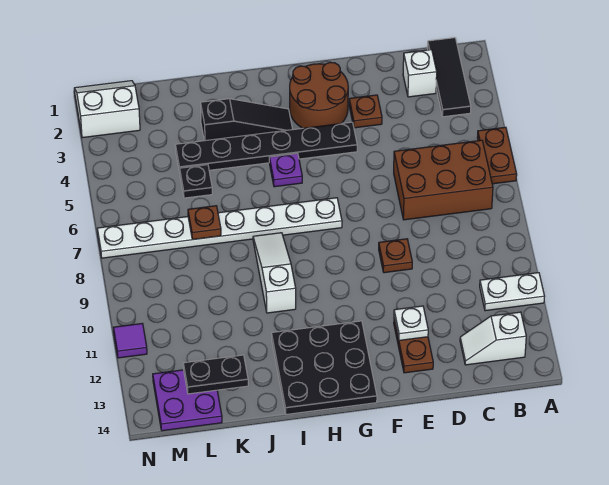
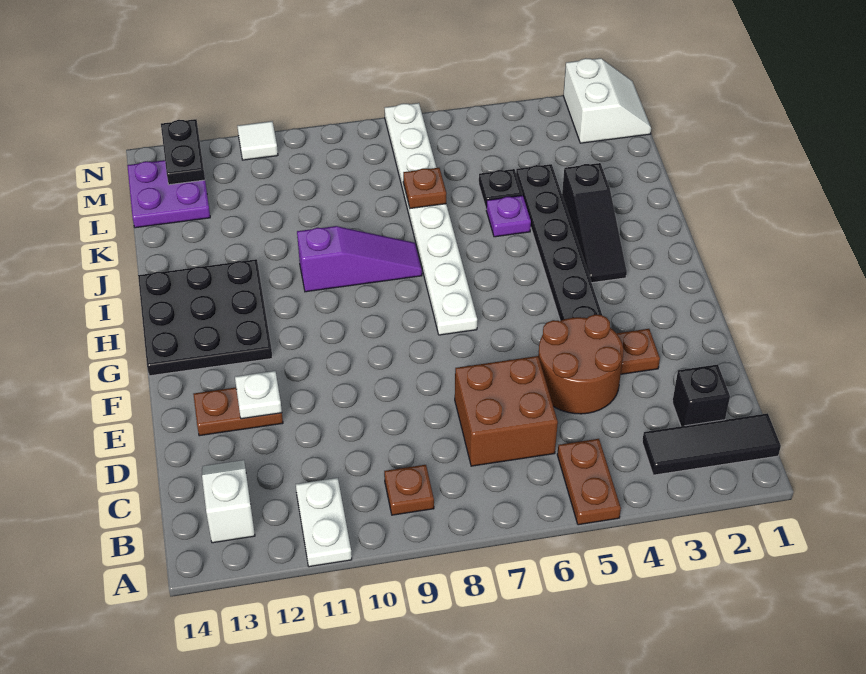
brown plate A5:A6 level 1 -> brown plate A5:B5 level 1
brown brick B6:D7 level 1 -> brown brick C6:D7 level 1
white brick C2 level 1 -> black brick C2 level 1
brown plate E9 level 1 -> brown plate B9 level 1
brown round brick F2:G3 level 1 -> brown round brick D4:E5 level 1
purple plate H5 level 1 -> purple plate J5 level 1
white slope I8:I10 level 1 top 10 -> purple slope I8:I10 level 1 top 10
black plate K13:L13 level 2 -> black plate M13:N13 level 2
purple tile N11 level 1 -> white tile N11 level 1

